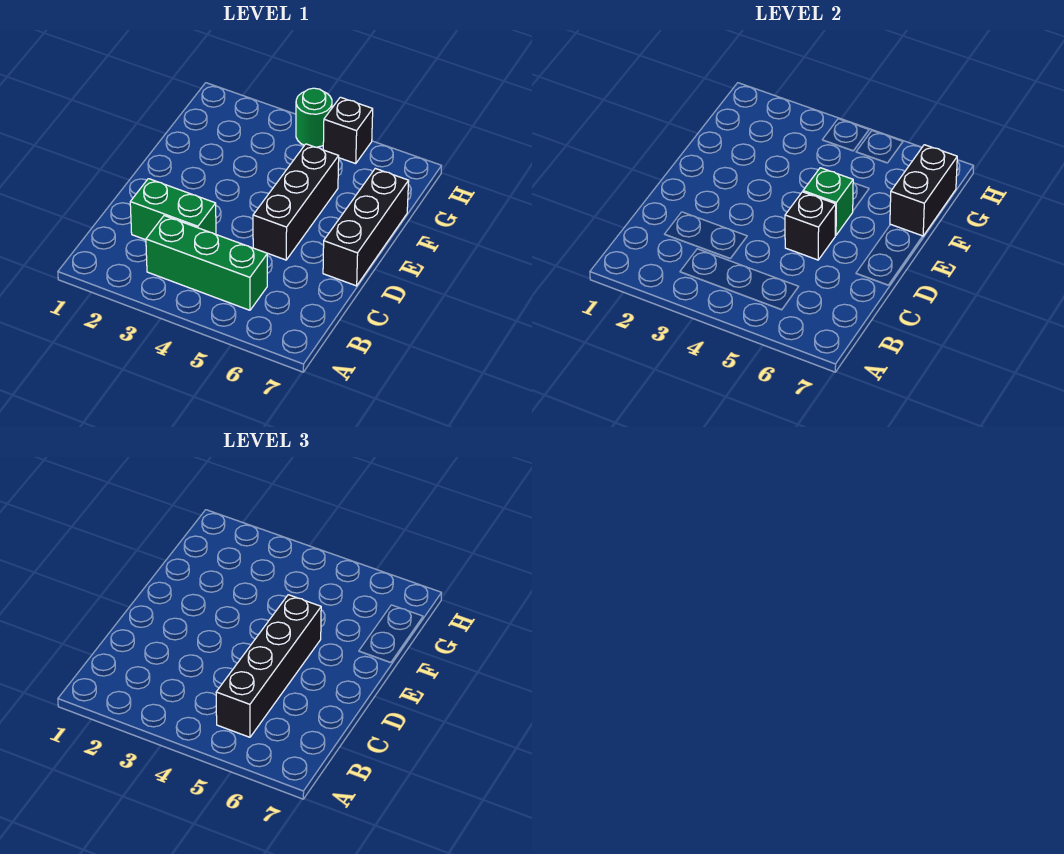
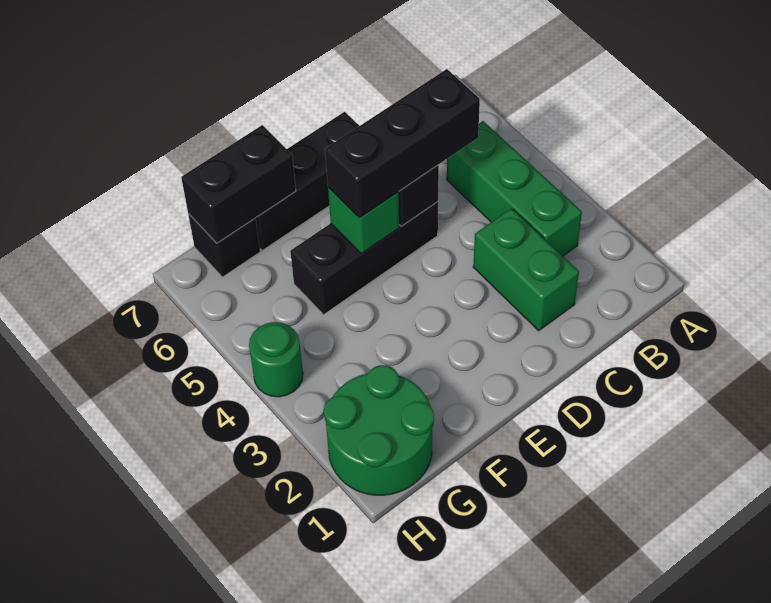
black brick B5:E5 level 3 -> black brick C5:E5 level 3
none -> green round brick G1:H2 level 1
black brick H5 level 1 -> black brick G7 level 1

